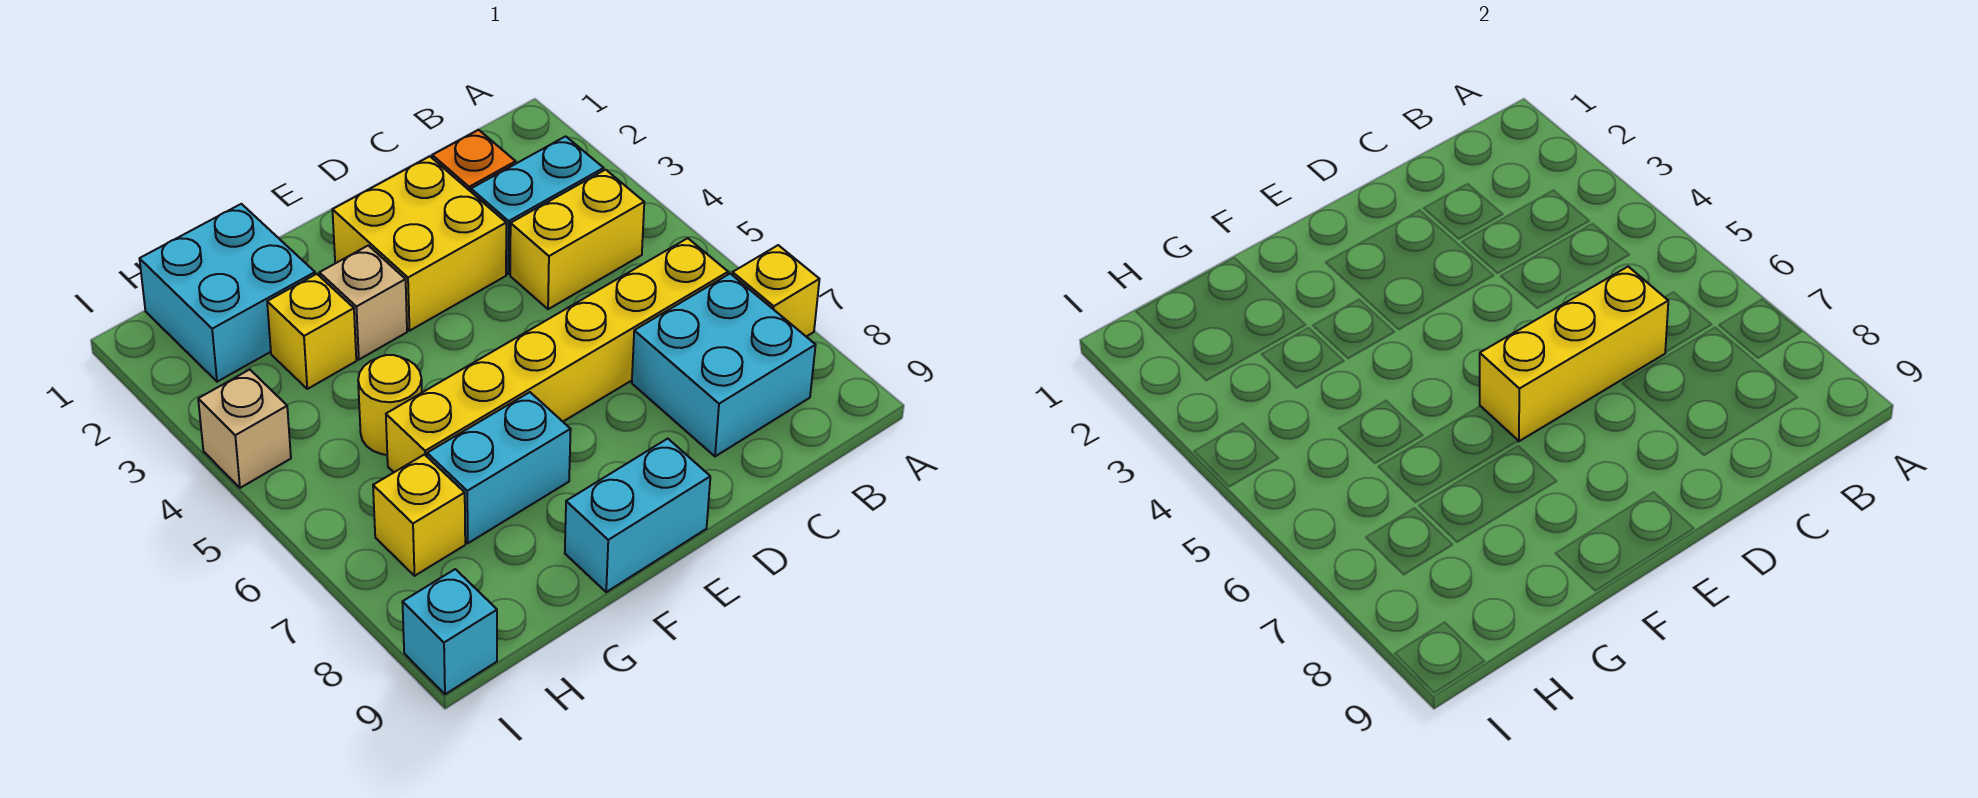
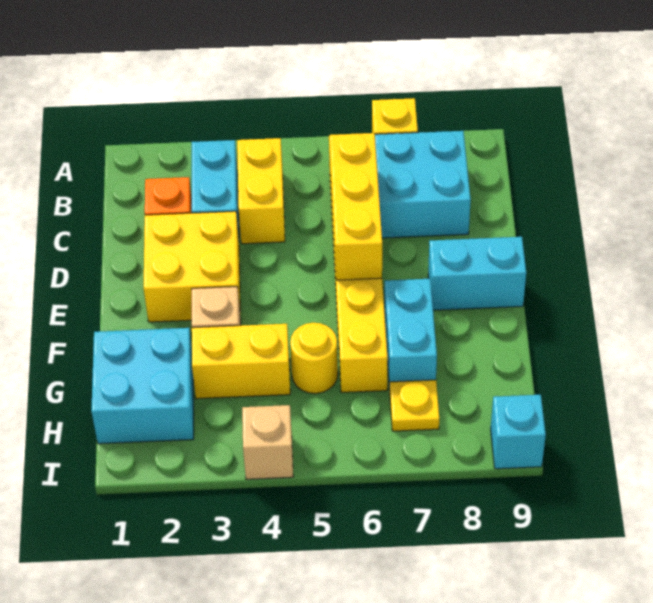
cyan brick E9:F9 level 1 -> cyan brick E8:E9 level 1
yellow brick G3 level 1 -> yellow brick G3:G4 level 1
yellow brick H7 level 1 -> yellow plate H7 level 1

